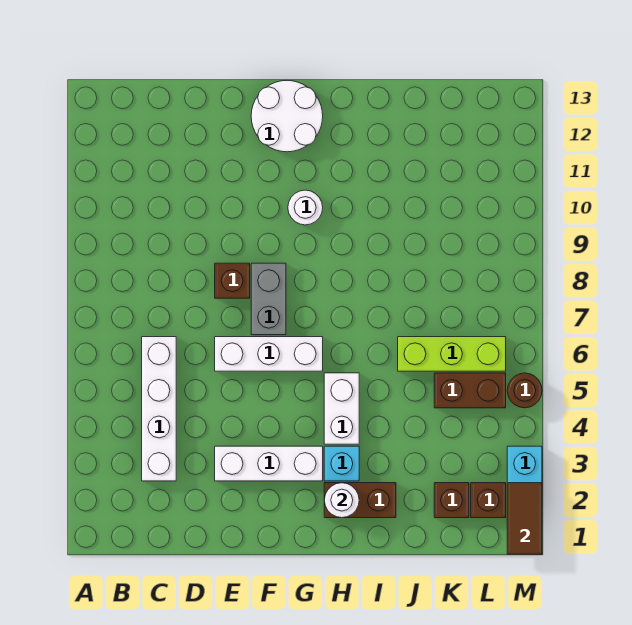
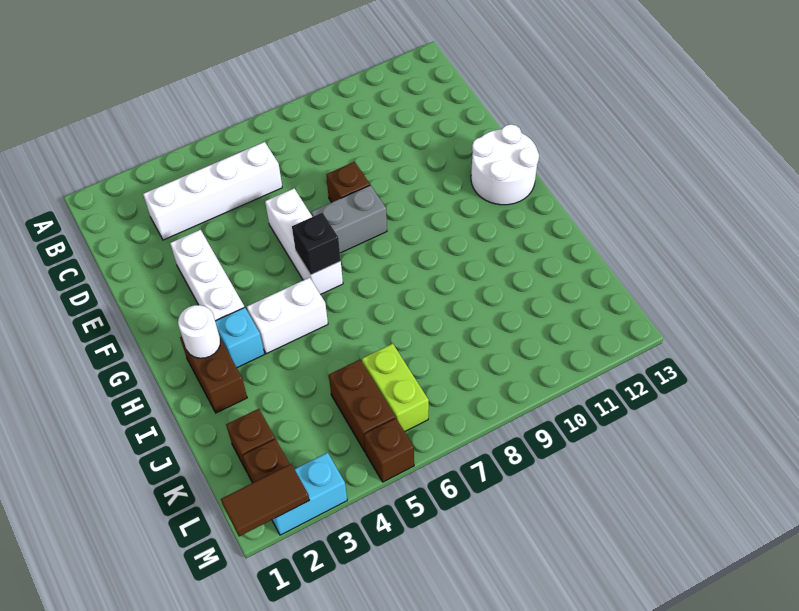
none -> black brick G6 level 2
white round brick G10 level 1 -> none
lime brick J6:L6 level 1 -> lime brick K6:L6 level 1
brown round brick M5 level 1 -> brown brick M5 level 1

